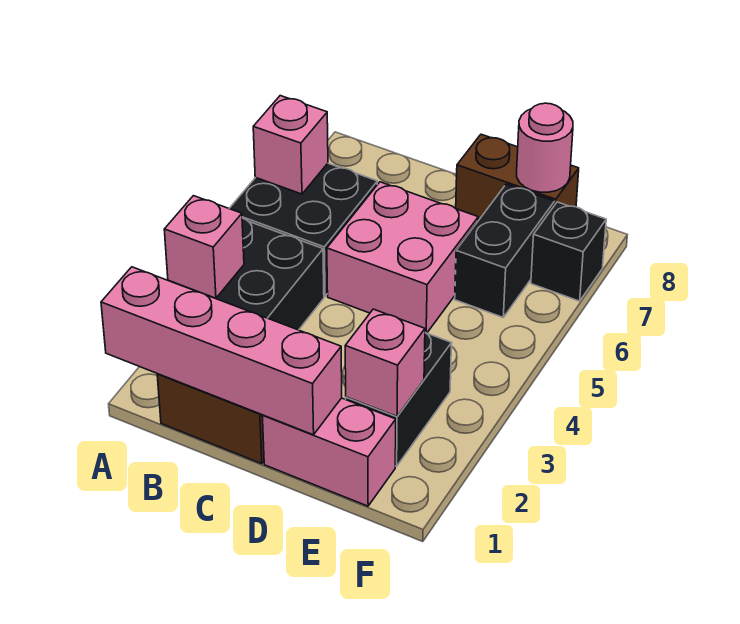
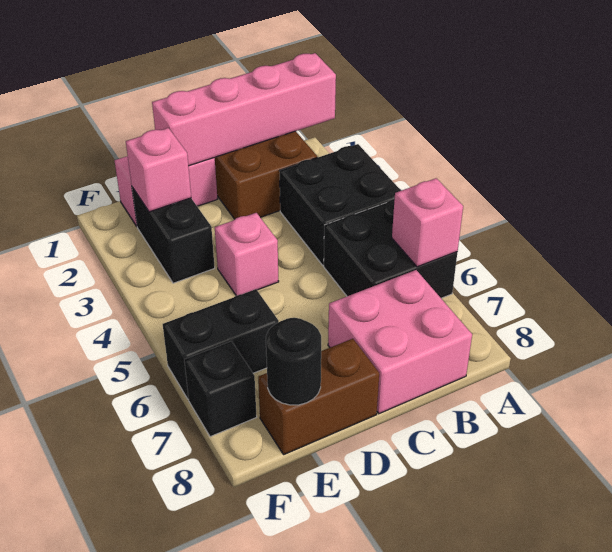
pink brick A3 level 2 -> pink brick D4 level 1
pink brick C5:D6 level 1 -> pink brick B7:C8 level 1
black brick E6:E7 level 1 -> black brick E6:F6 level 1
pink round brick E8 level 2 -> black round brick E8 level 2

